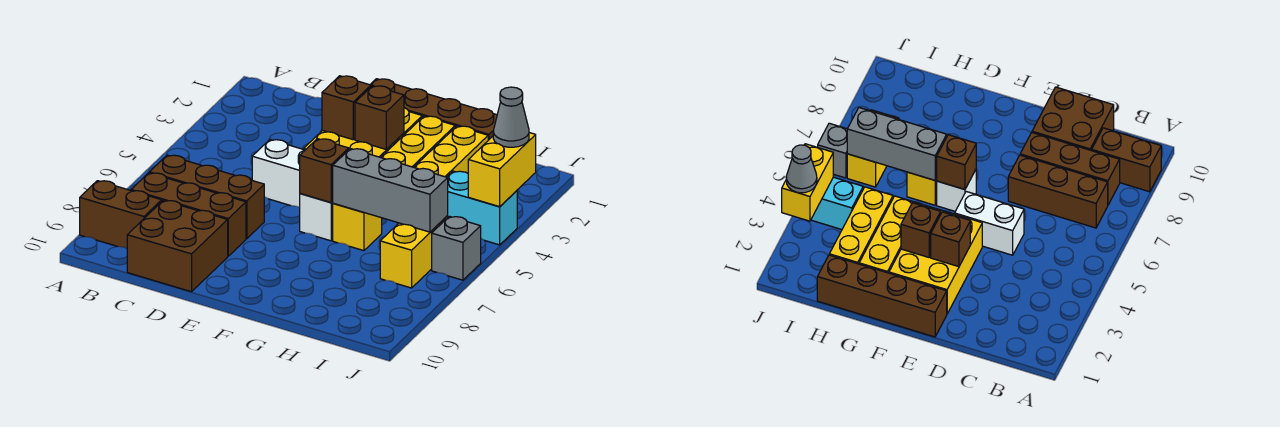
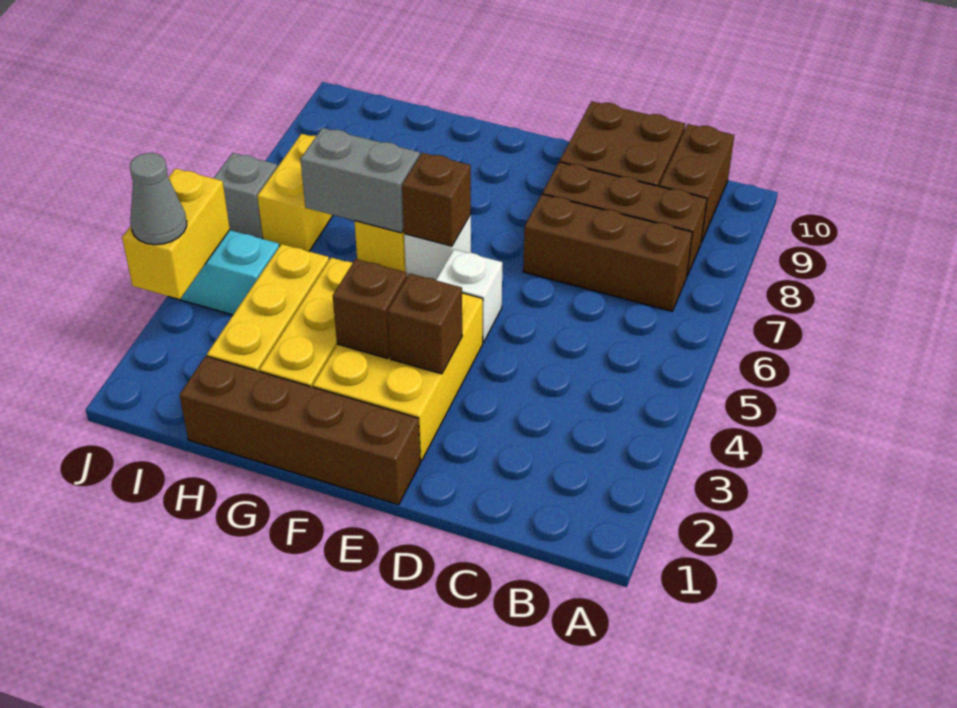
brown brick A9:B9 level 1 -> brown brick B9:B10 level 1
white brick D5:E5 level 1 -> white brick E5 level 1
grey brick G6:I6 level 2 -> grey brick G6:H6 level 2

